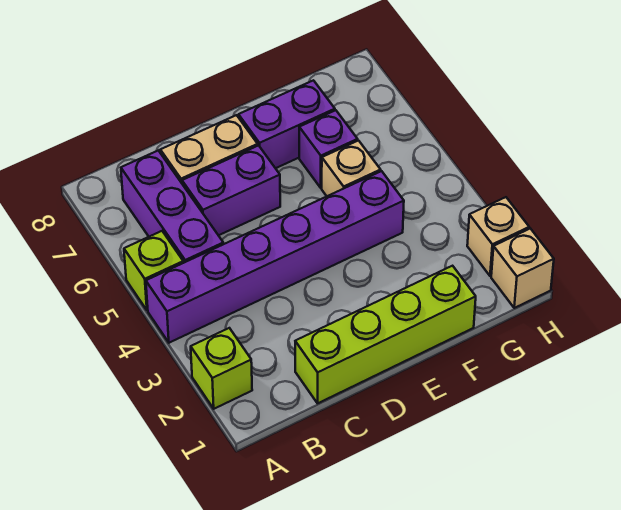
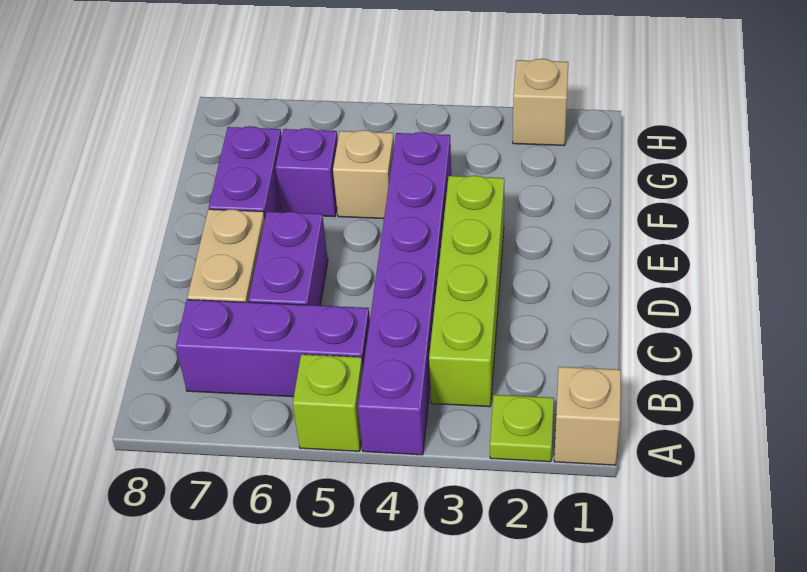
lime brick A2 level 1 -> lime plate A2 level 1
lime brick C1:F1 level 1 -> lime brick B3:E3 level 1
tan brick H1 level 1 -> tan brick A1 level 1

